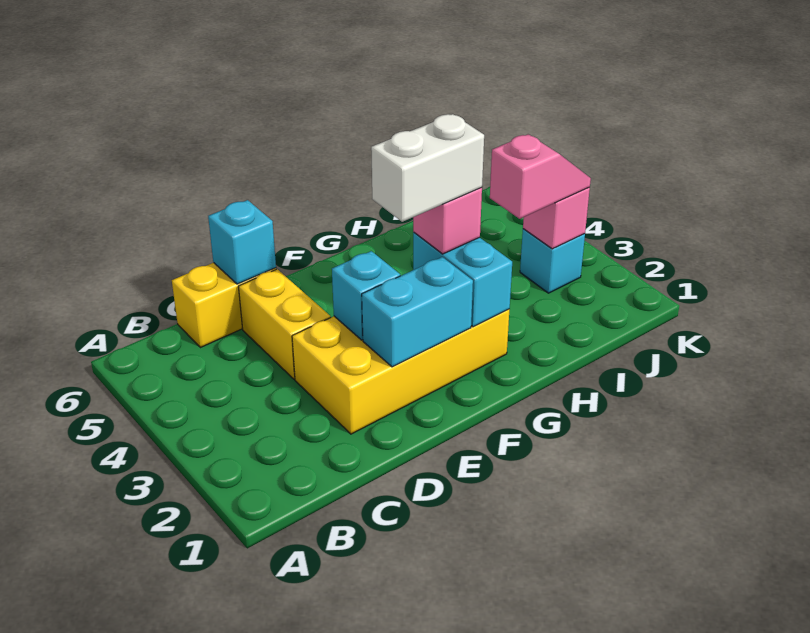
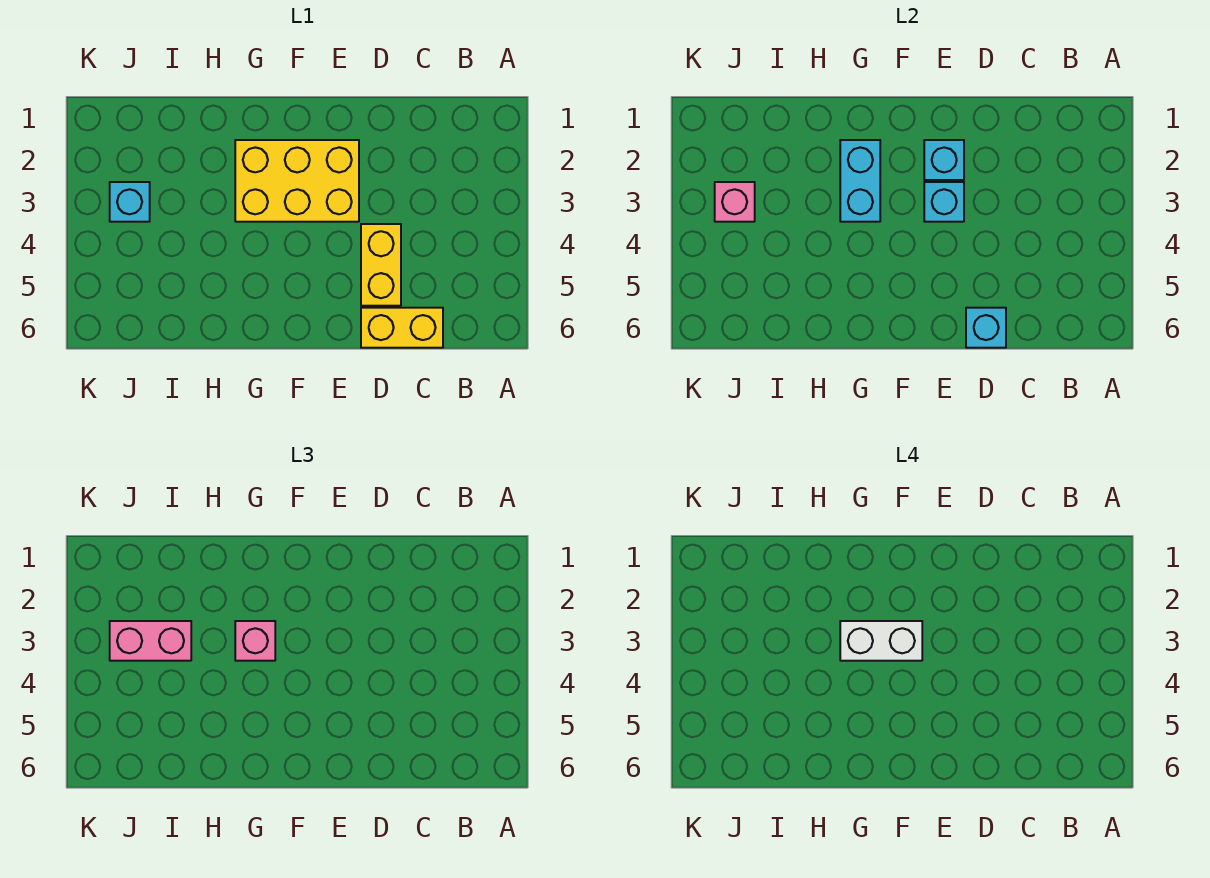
yellow brick D2:G3 level 1 -> yellow brick E2:G3 level 1
cyan brick E2:F2 level 2 -> cyan brick E2 level 2
pink slope I3:J3 level 3 top I -> pink brick I3:J3 level 3

